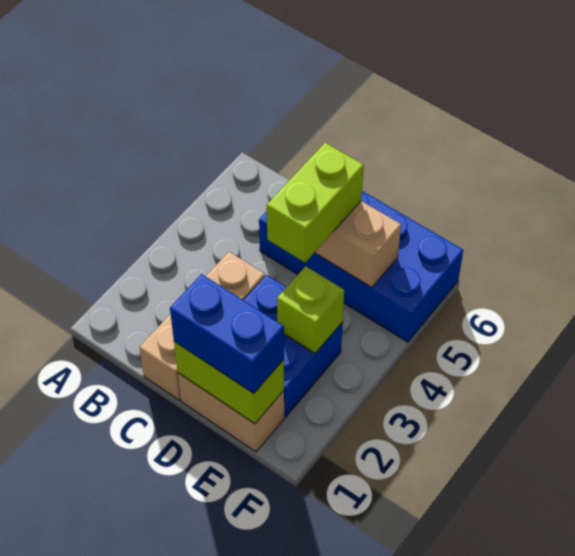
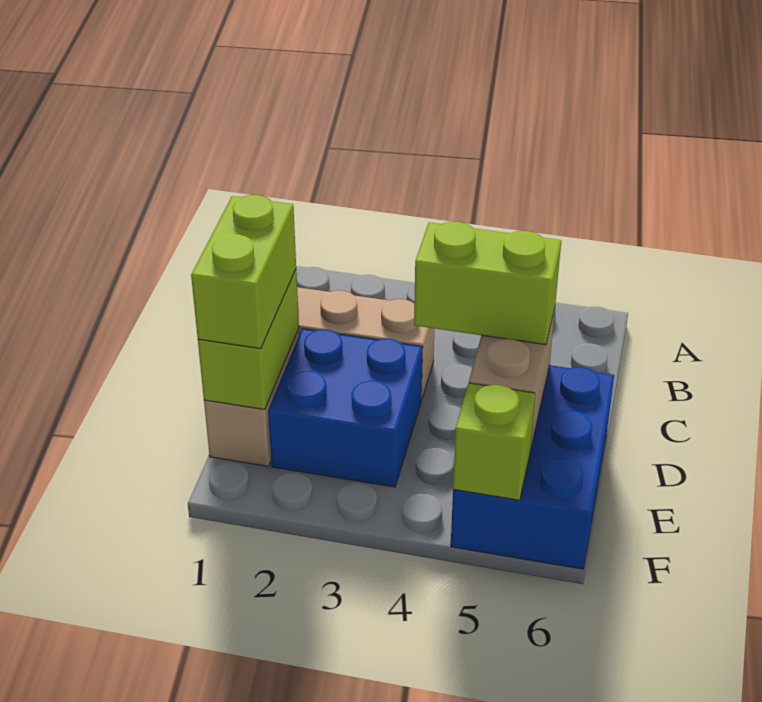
blue brick C5:F6 level 1 -> blue brick D5:F6 level 1
blue brick D1:E1 level 3 -> lime brick D1:E1 level 3
lime brick E3 level 2 -> lime brick F5 level 2

